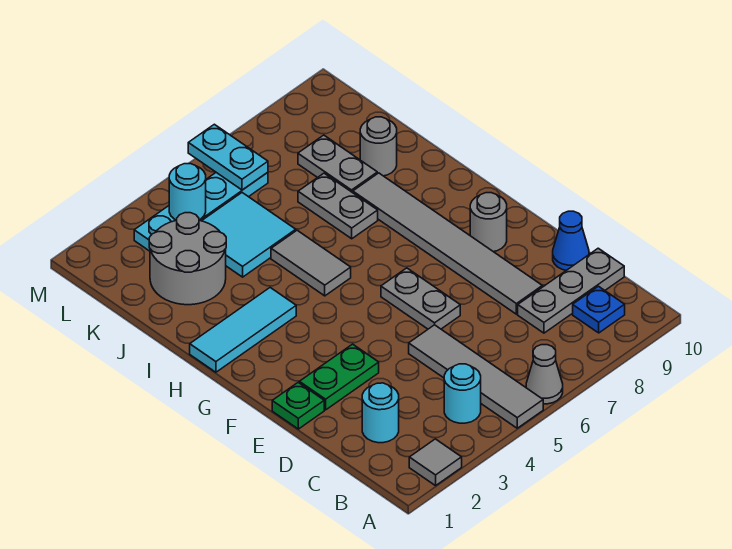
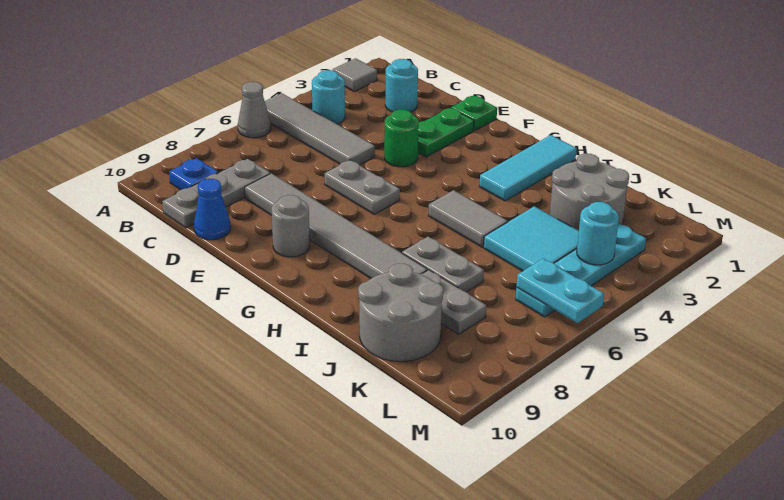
none -> green round brick E4 level 1
grey round brick J9 level 1 -> grey round brick J9:K10 level 1

